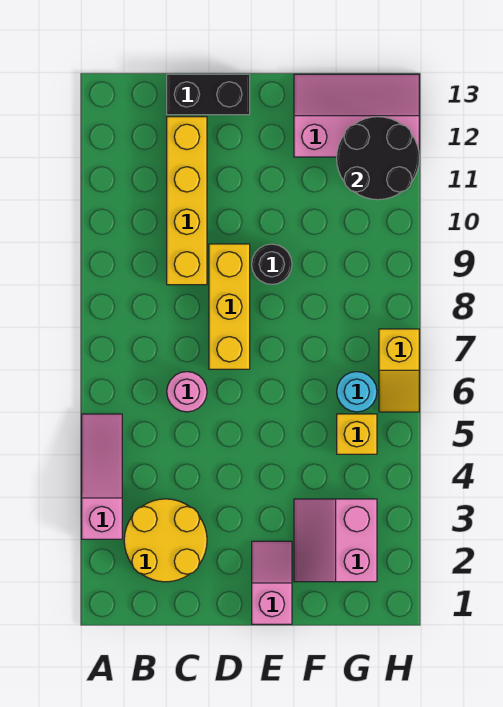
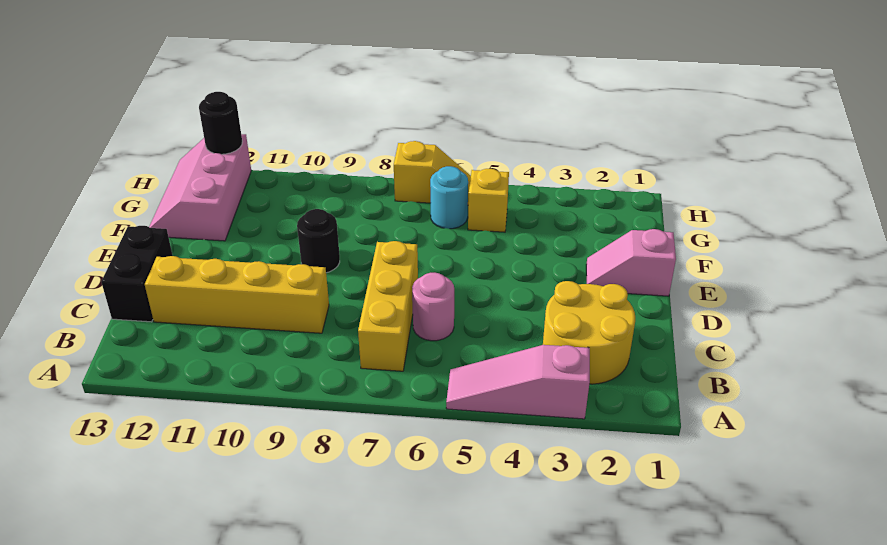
yellow brick D7:D9 level 1 -> yellow brick B7:D7 level 1
pink slope F2:G3 level 1 top G -> none
black round brick G11:H12 level 2 -> black round brick H12 level 2

